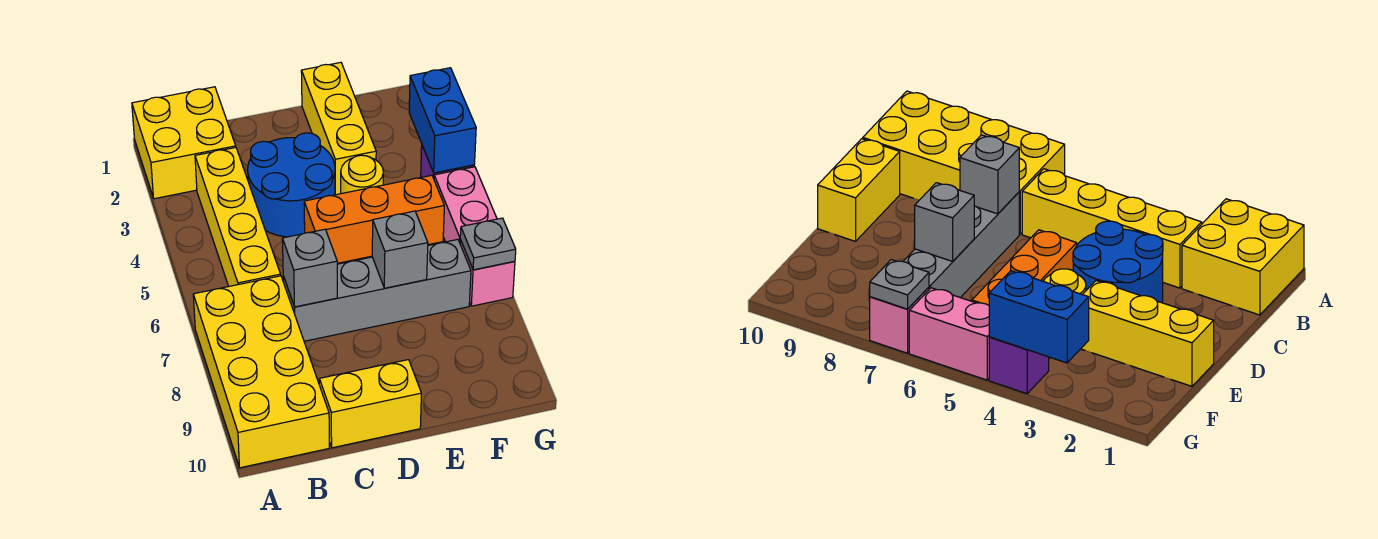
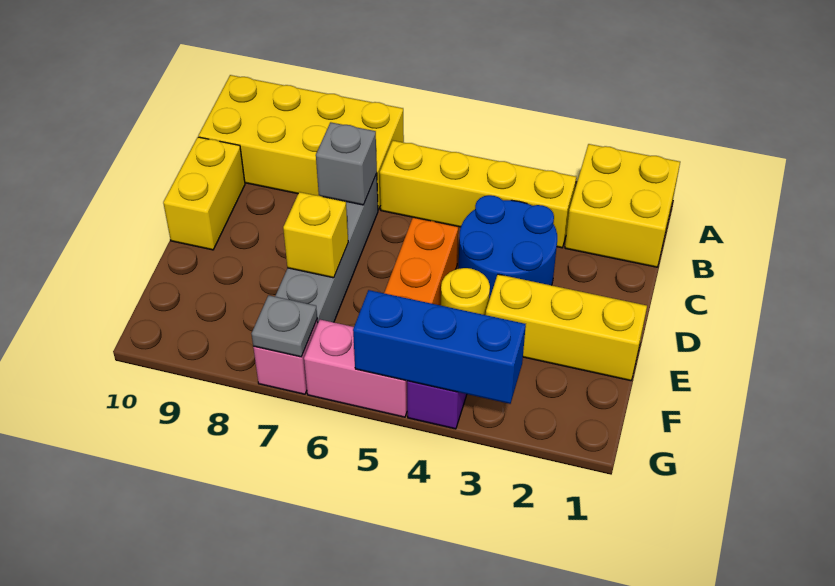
grey brick E7 level 2 -> yellow brick E7 level 2
blue brick G3:G4 level 2 -> blue brick G3:G5 level 2

